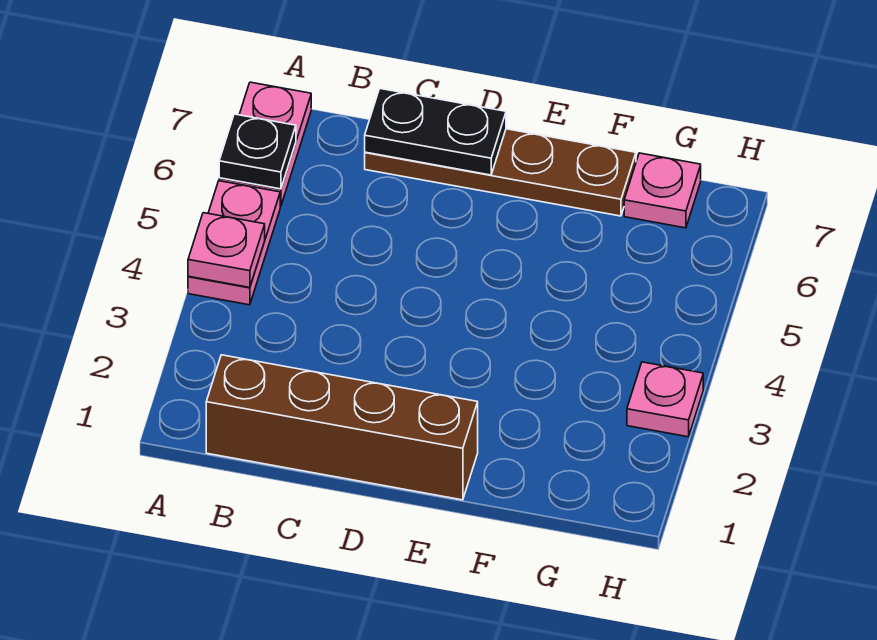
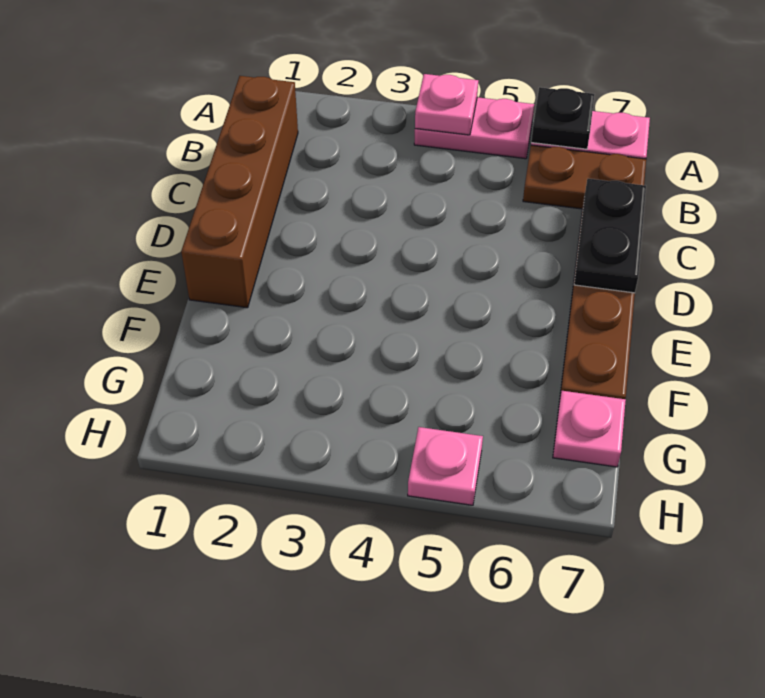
none -> brown plate B6:B7 level 1
pink plate H3 level 1 -> pink plate H5 level 1

